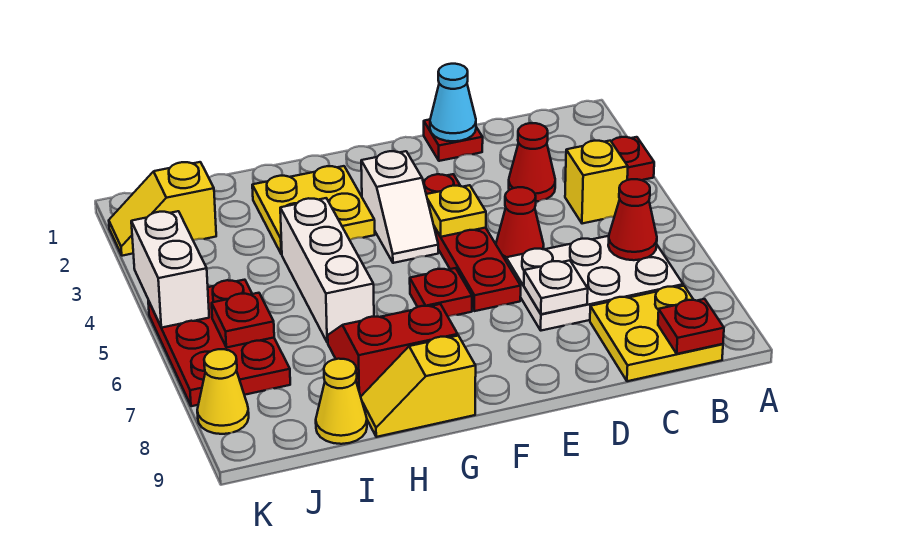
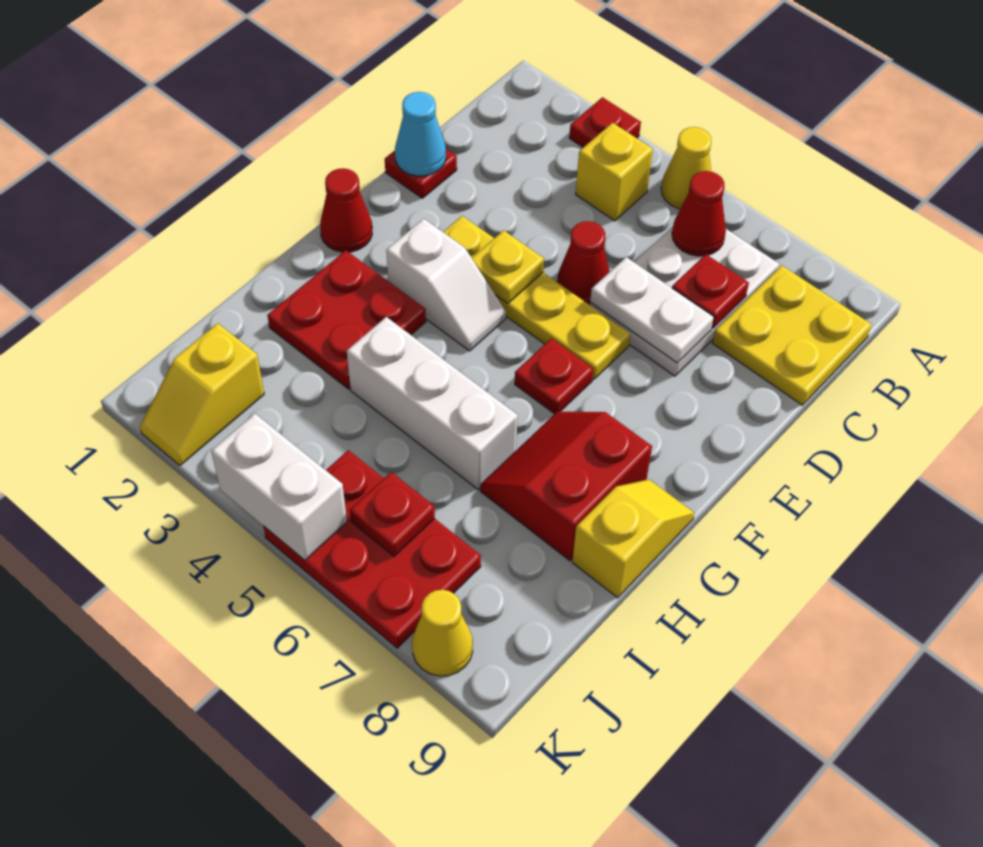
red plate B9 level 2 -> red plate C7 level 2
red cone C3 level 1 -> red cone F1 level 1
white plate D7 level 2 -> white plate D6:D7 level 2
red plate E3:E6 level 1 -> yellow plate E3:E6 level 1
yellow plate G2:H3 level 1 -> red plate G2:H3 level 1
yellow slope G9:H9 level 1 top G -> yellow slope G9:H9 level 1 top H
yellow cone I9 level 1 -> yellow cone A5 level 1

